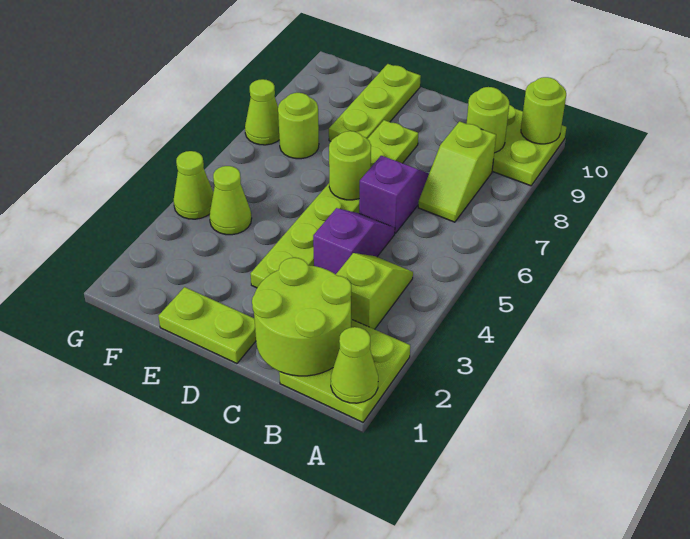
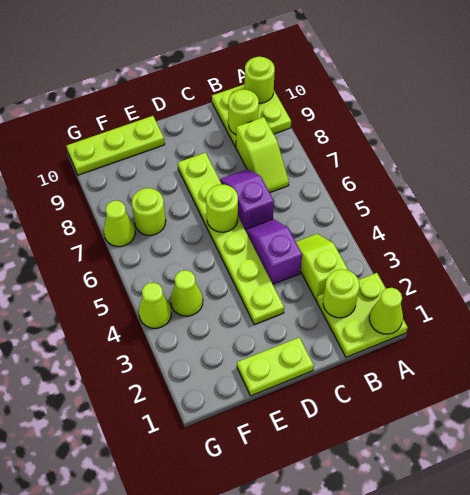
lime round brick B1:C2 level 2 -> lime round brick B2 level 2
lime plate E8:E10 level 1 -> lime plate E10:G10 level 1

